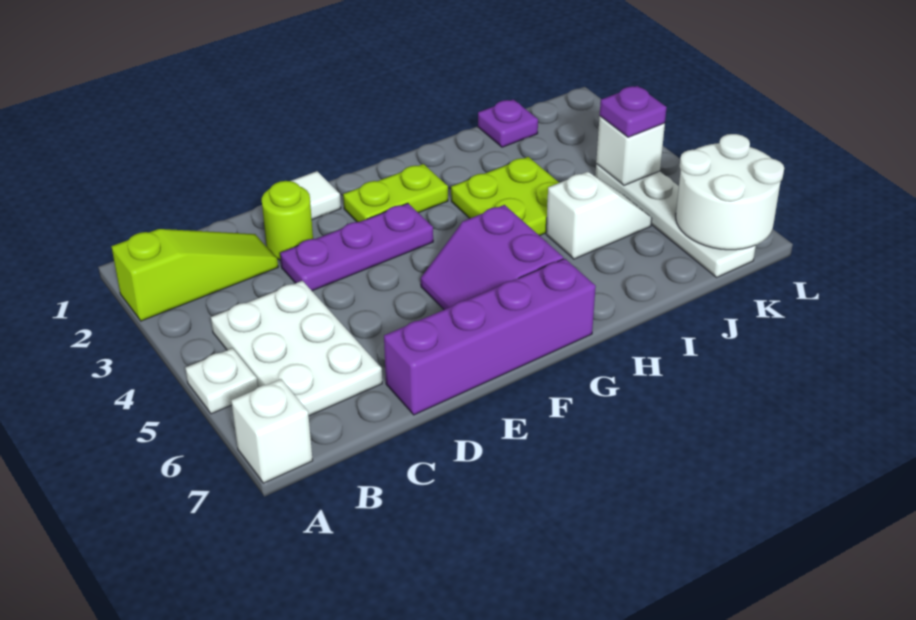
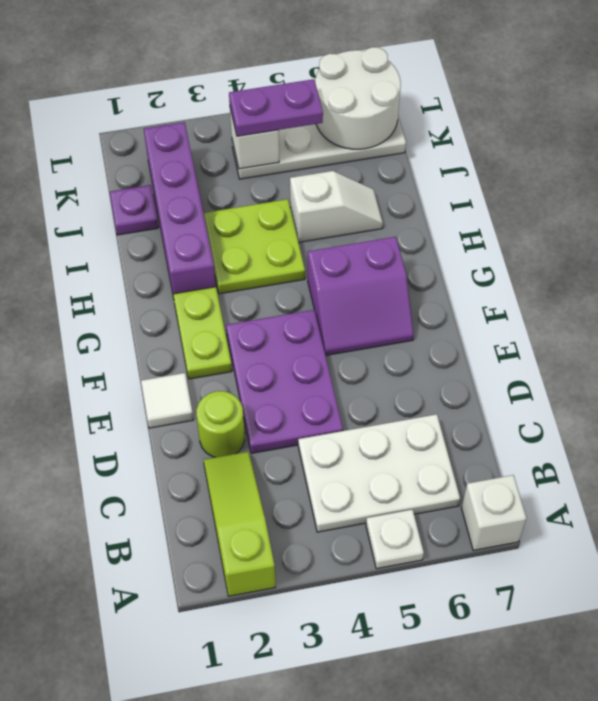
purple plate D3:F3 level 1 -> purple plate D3:F4 level 1
purple brick D7:G7 level 1 -> purple brick H2:K2 level 1
white slope I5:J5 level 1 top I -> white slope I5:I6 level 1 top 5
purple plate K4 level 3 -> purple plate K4:K5 level 3

